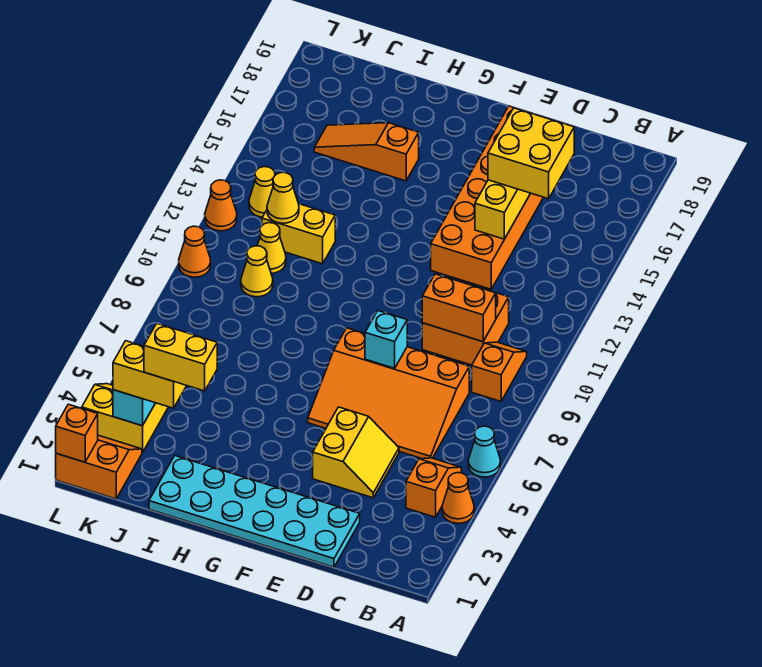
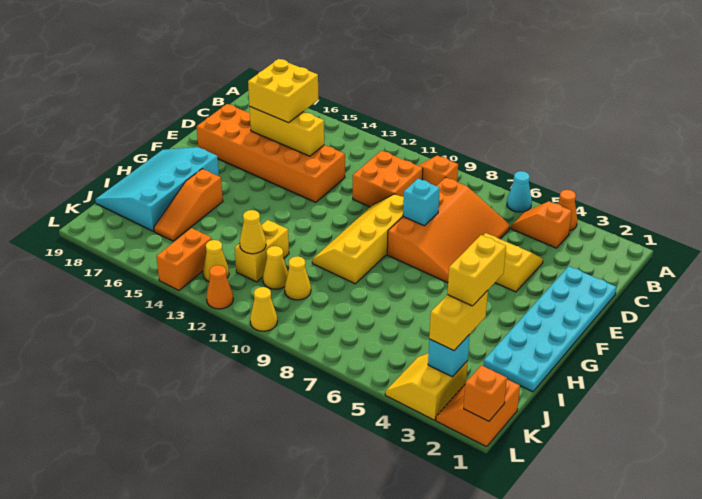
orange brick C10:D10 level 2 -> orange brick K14:L14 level 1
none -> yellow slope E9:H10 level 1 top 9
none -> cyan slope G17:J19 level 1 top 17
orange cone L10 level 1 -> yellow cone L10 level 1

